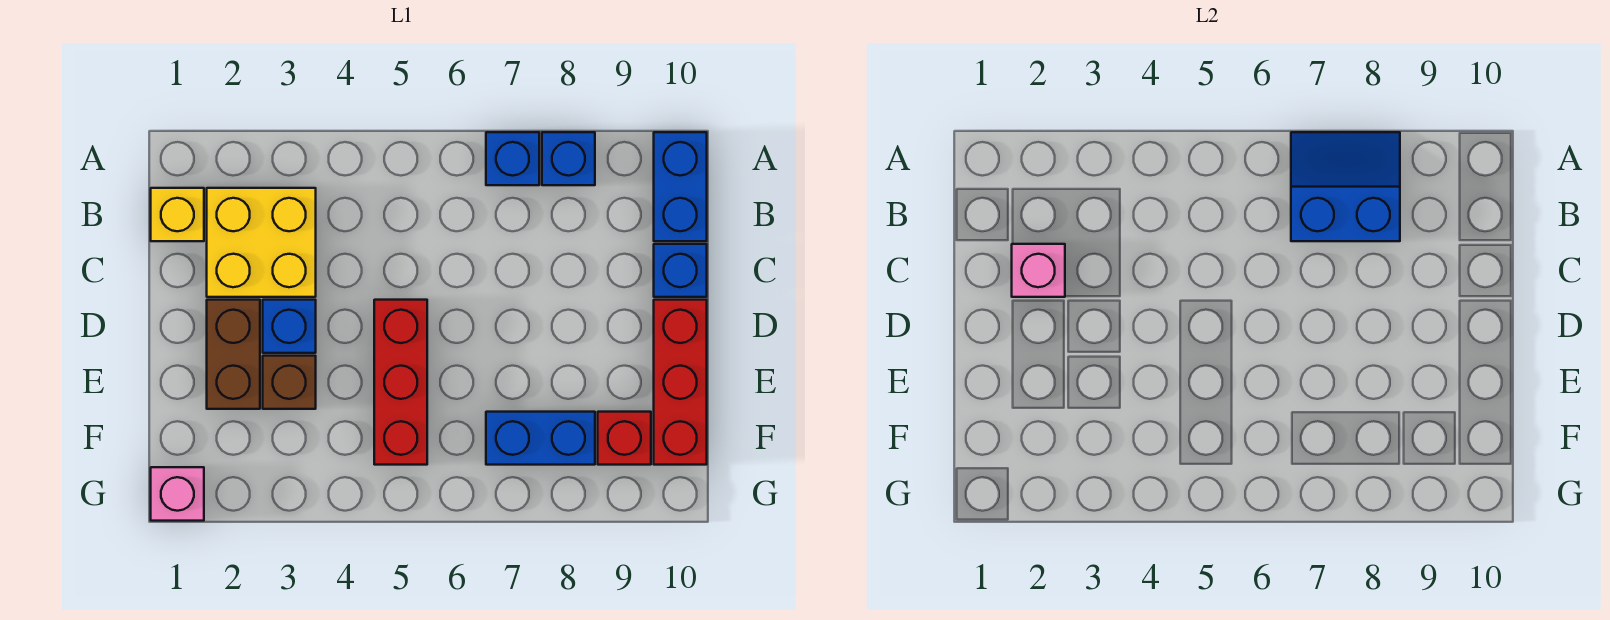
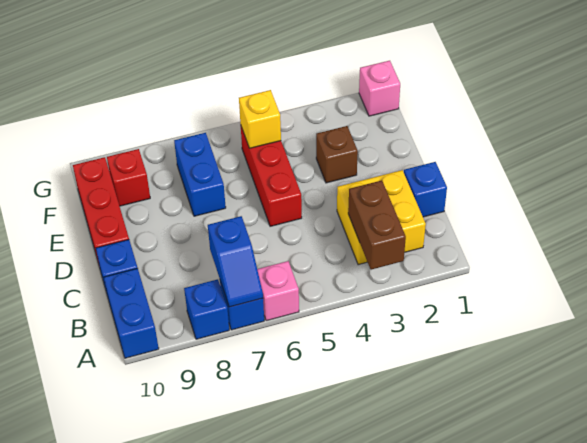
blue slope A7:B8 level 2 top B -> blue slope A7:B7 level 2 top B
yellow brick B1 level 1 -> yellow brick F5 level 2
pink brick C2 level 2 -> pink brick A6 level 1
brown brick D2:E2 level 1 -> brown brick A3:B3 level 2
blue brick D3 level 1 -> blue brick C1 level 1
blue brick F7:F8 level 1 -> blue brick E7:F7 level 1

